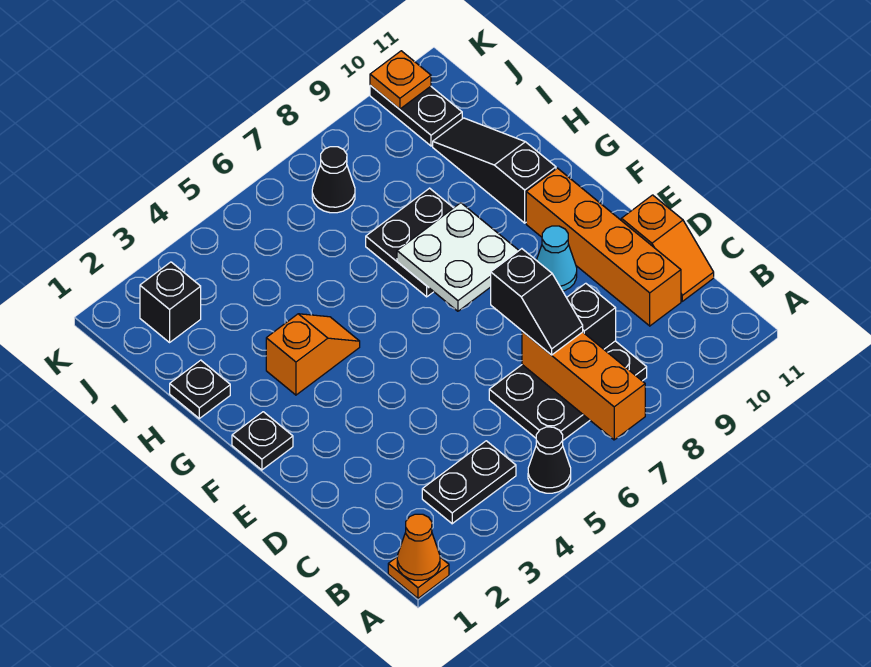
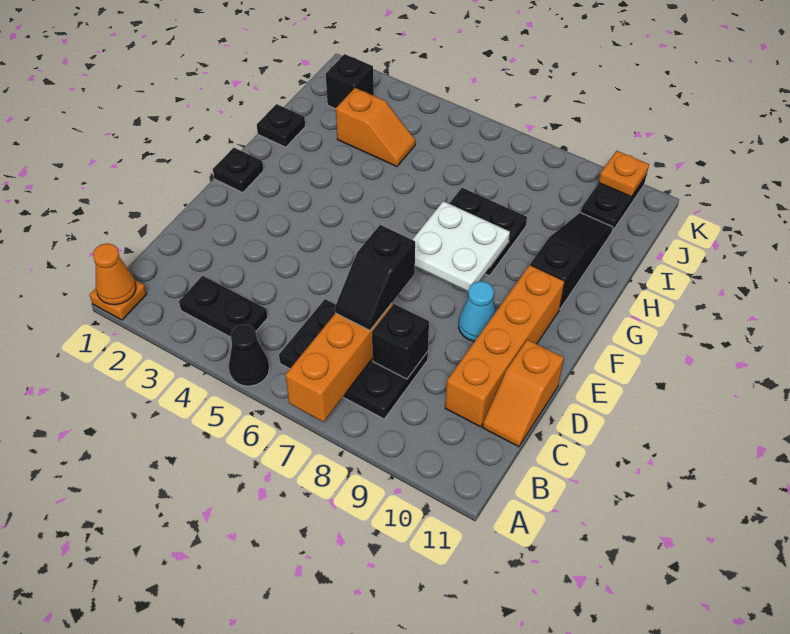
orange slope G3:G4 level 1 top 3 -> orange slope I3:I4 level 1 top 3
black cone J7 level 1 -> none

